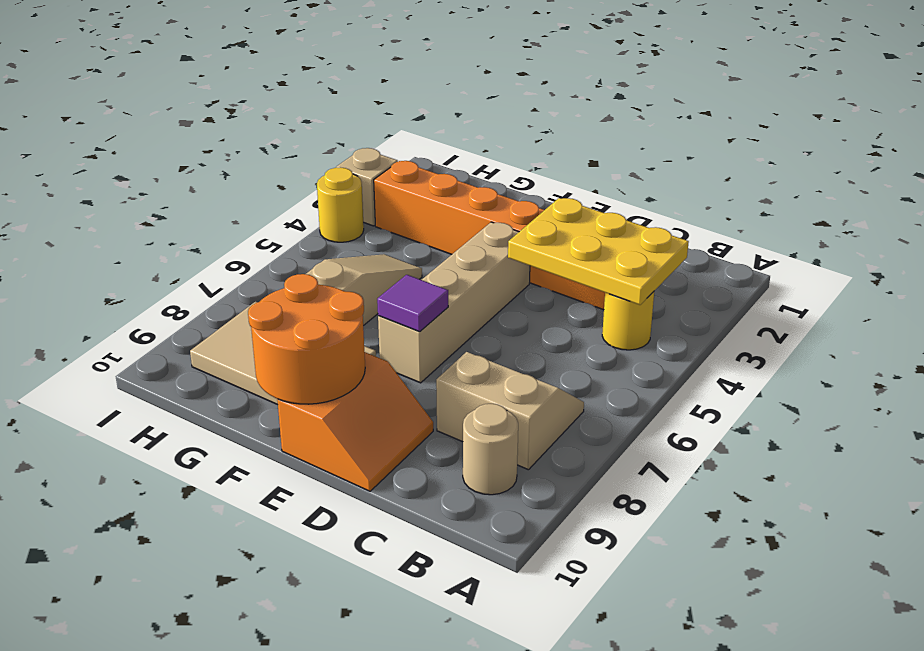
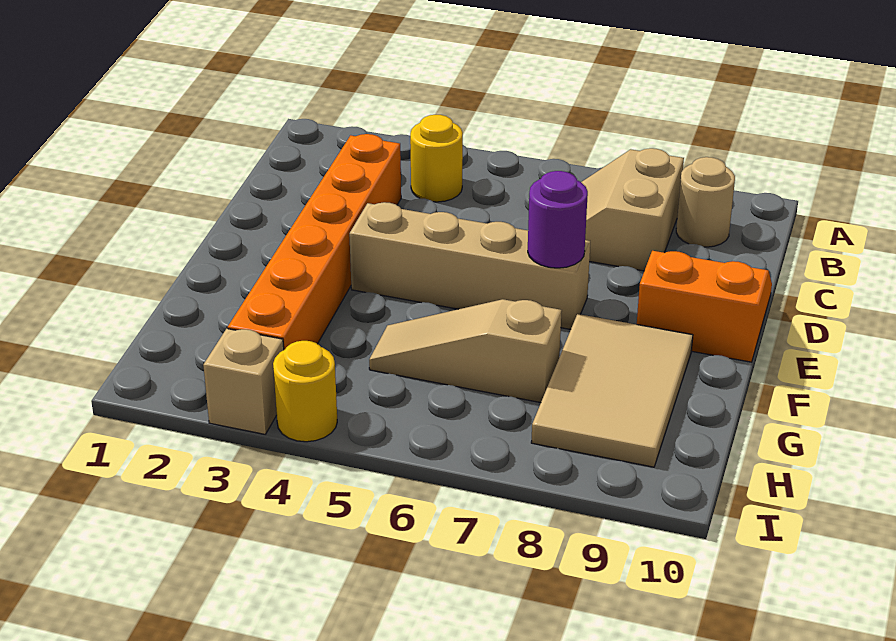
yellow plate B3:D4 level 2 -> none
purple tile E7 level 2 -> purple round brick E7 level 2
orange round brick E9:F10 level 2 -> none

